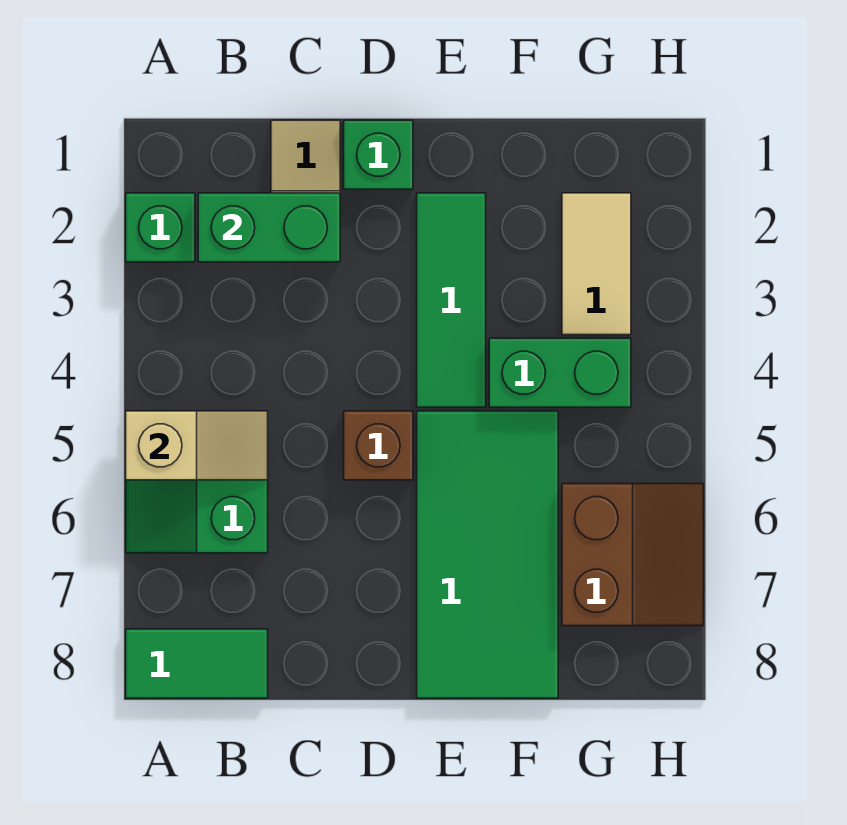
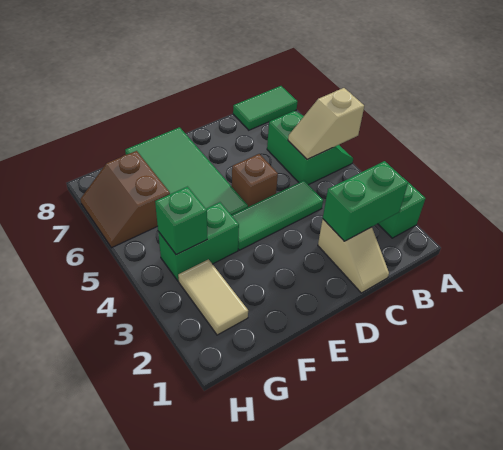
green brick D1 level 1 -> green brick G4 level 2
green tile E2:E4 level 1 -> green tile C4:E4 level 1

